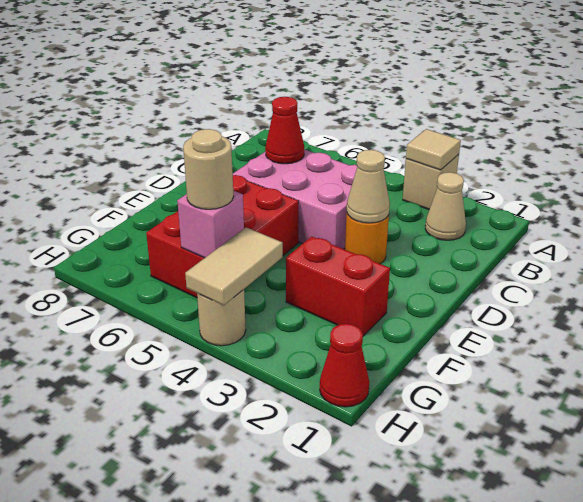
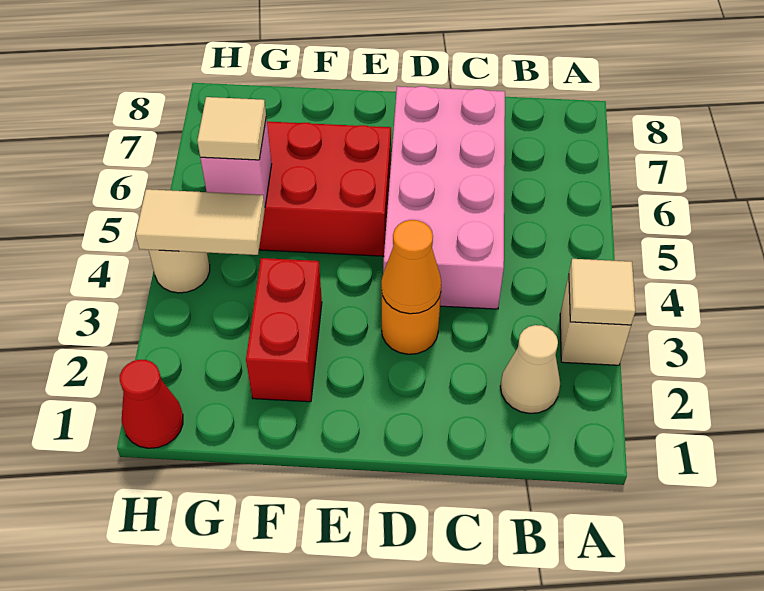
pink brick C4:D6 level 1 -> pink brick C4:D7 level 1
red cone C6 level 2 -> none
tan cone D3 level 2 -> orange cone D3 level 2
tan round brick G5 level 3 -> tan tile G5 level 3

